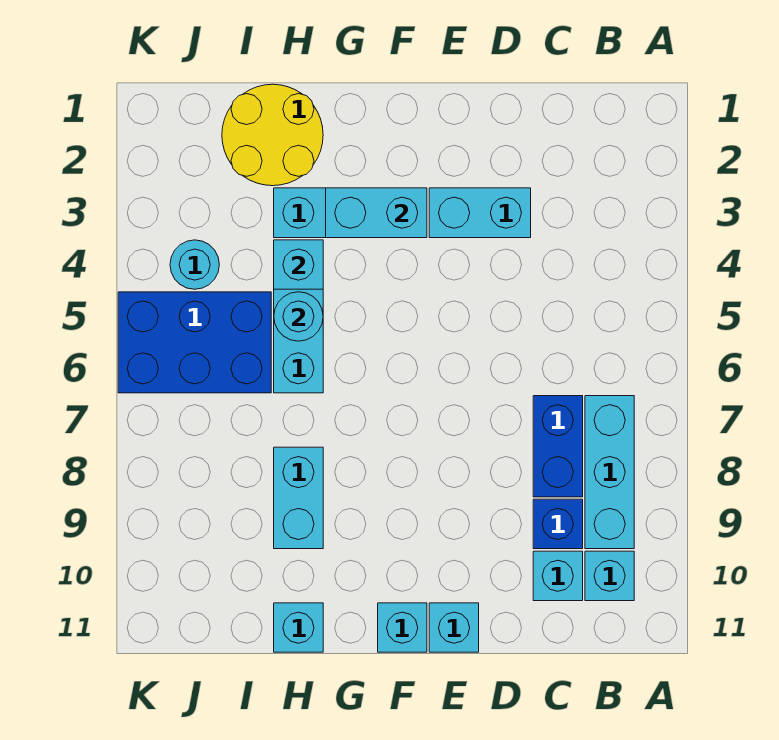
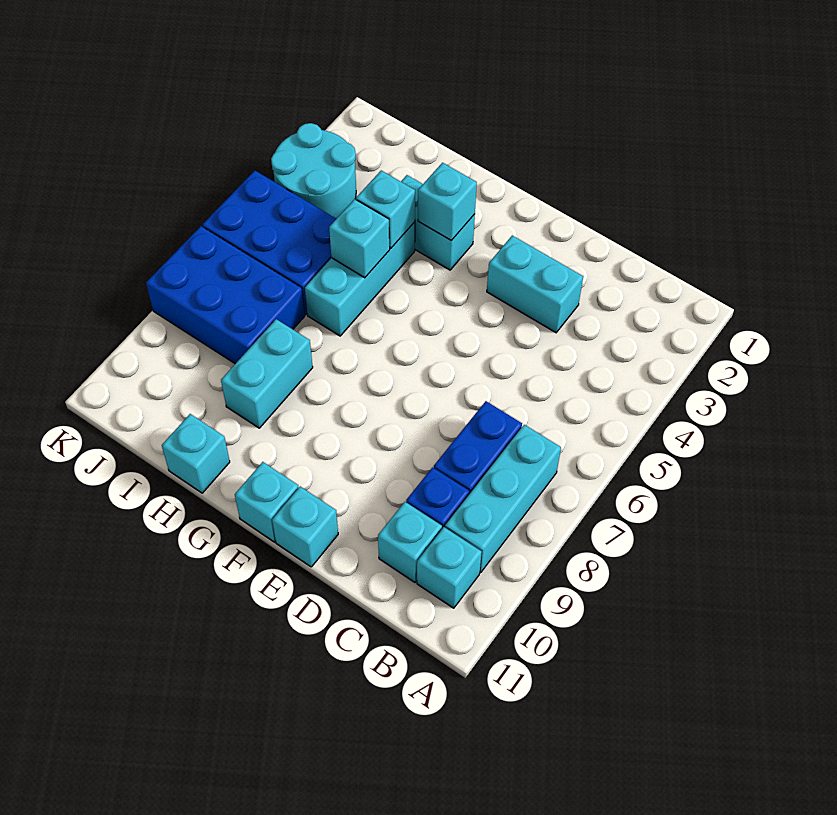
cyan brick F3:G3 level 2 -> cyan brick G3 level 2
yellow round brick H1:I2 level 1 -> none
cyan round brick H5 level 2 -> cyan brick H5 level 2
none -> blue brick I7:K8 level 1
cyan round brick J4 level 1 -> cyan round brick J3:K4 level 1

